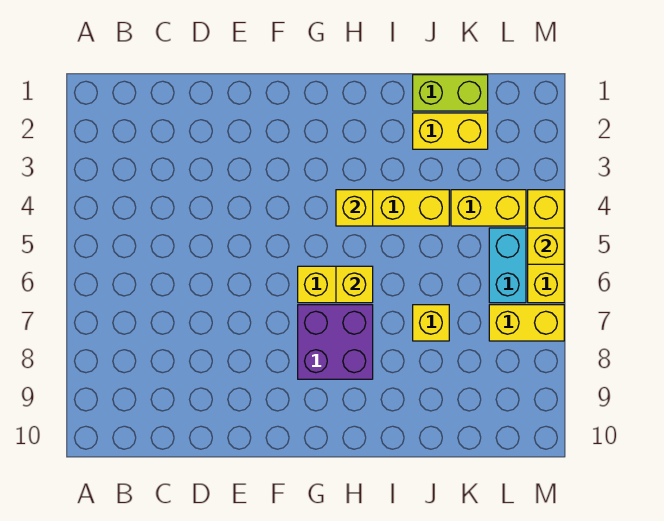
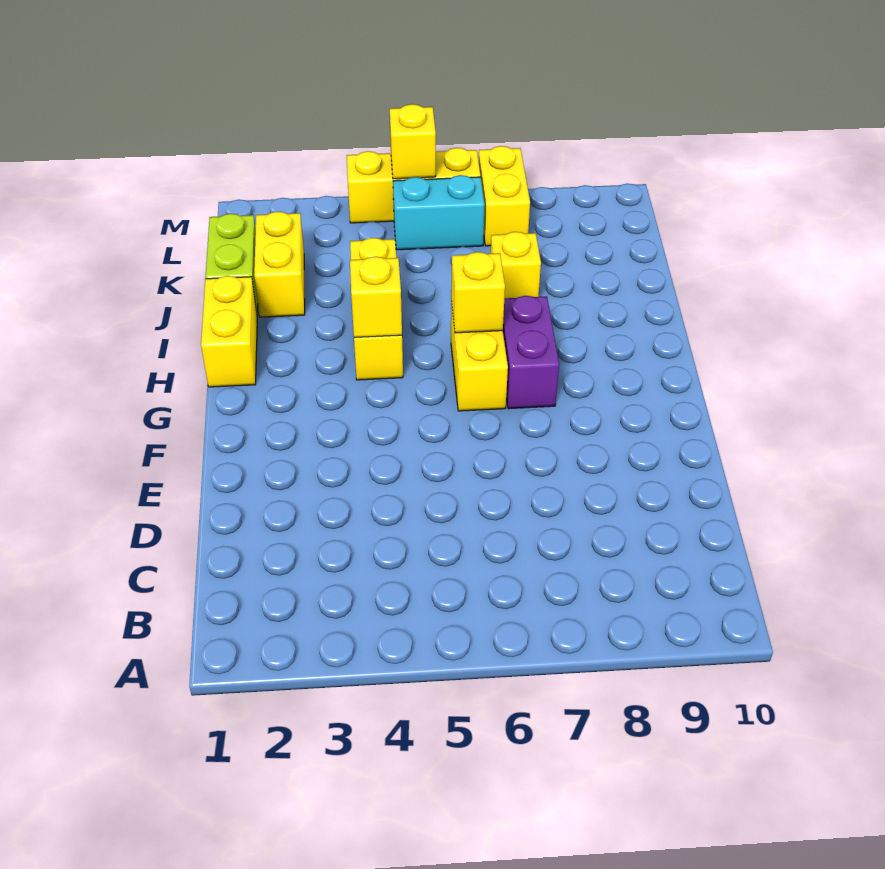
purple brick G7:H8 level 1 -> purple brick G7:H7 level 1
yellow brick K4:L4 level 1 -> yellow brick H1:I1 level 1

